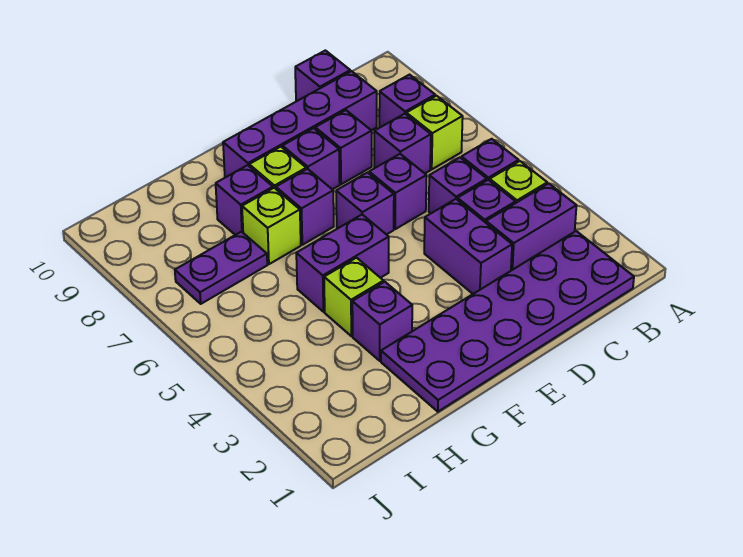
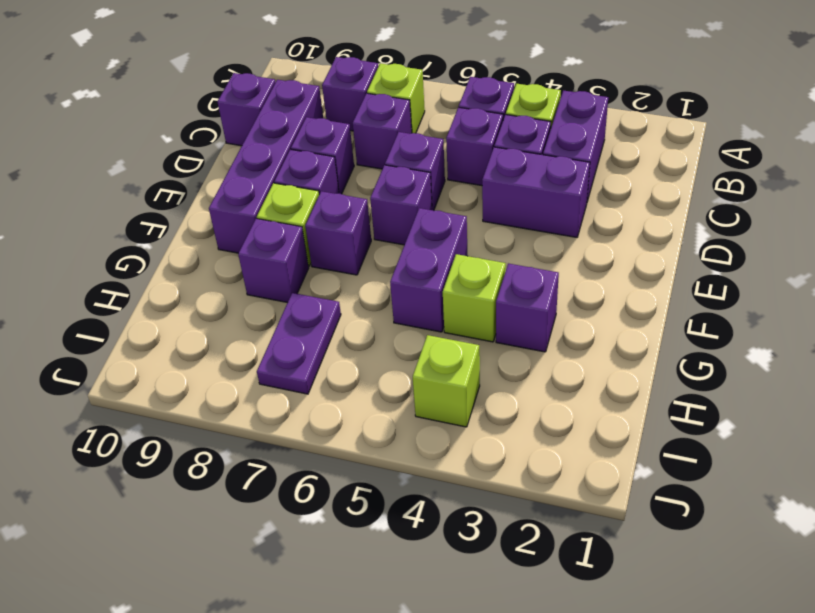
purple plate B1:G2 level 1 -> none
lime brick G7 level 1 -> lime brick I4 level 1

